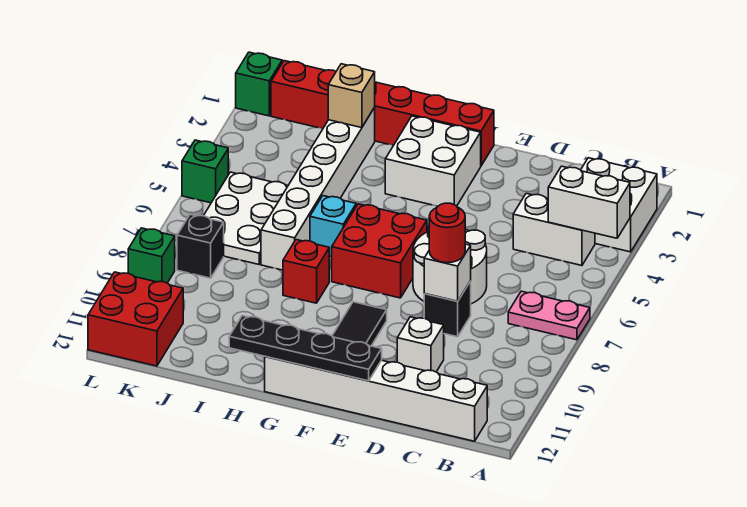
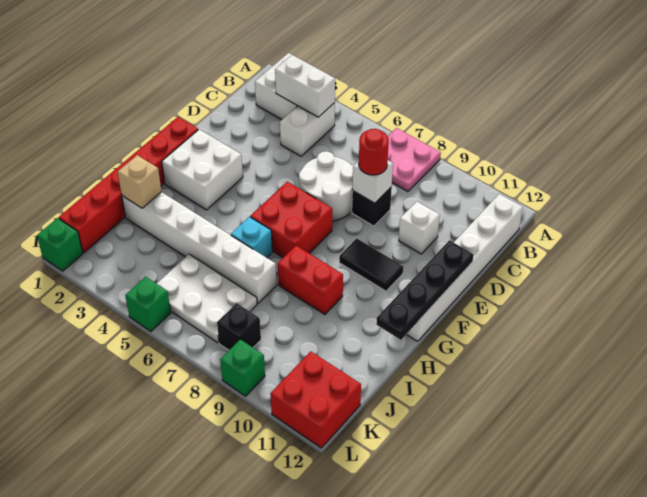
white brick A4:B4 level 2 -> white brick B3:B4 level 2
pink plate A7:B7 level 1 -> pink plate A7:B8 level 1
red brick H8 level 1 -> red brick H8:H9 level 1

